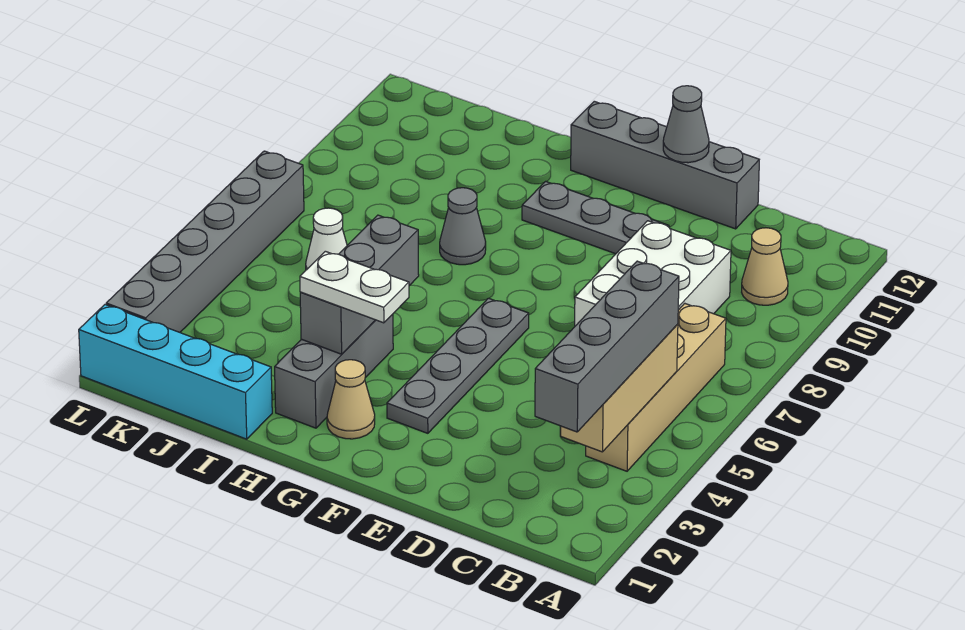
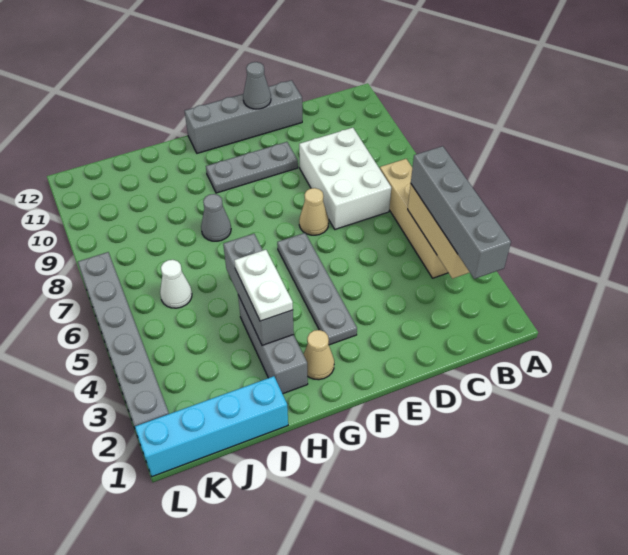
tan cone B10 level 1 -> tan cone E7 level 1
white plate G3:H3 level 3 -> white plate H3:H4 level 3

